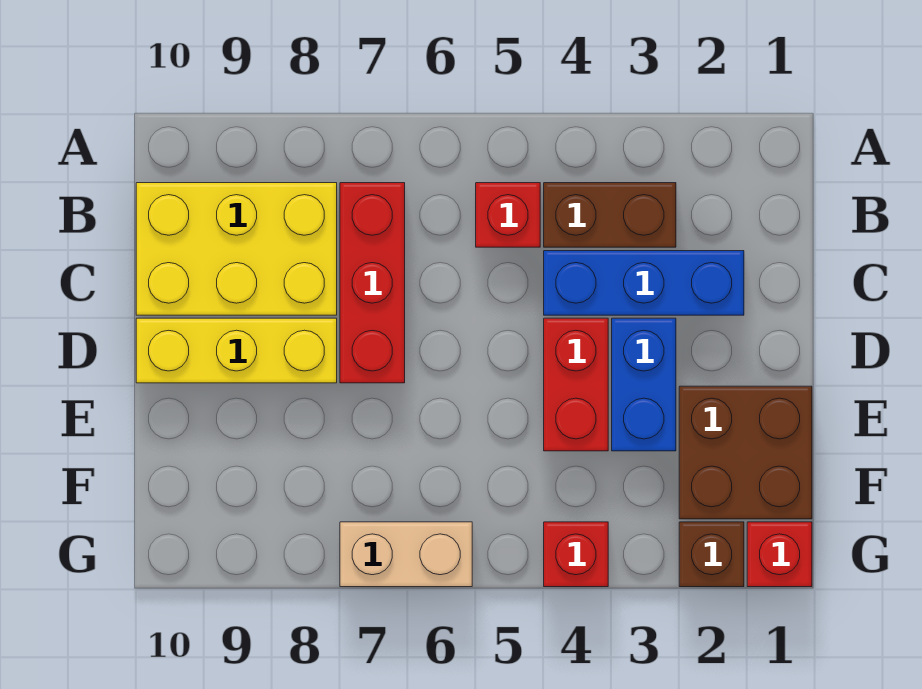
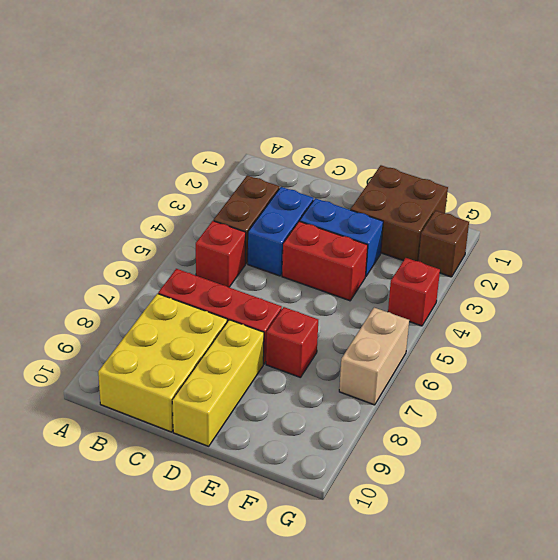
blue brick C2:C4 level 1 -> blue brick C3:C4 level 1
red brick G1 level 1 -> red brick E7 level 1

